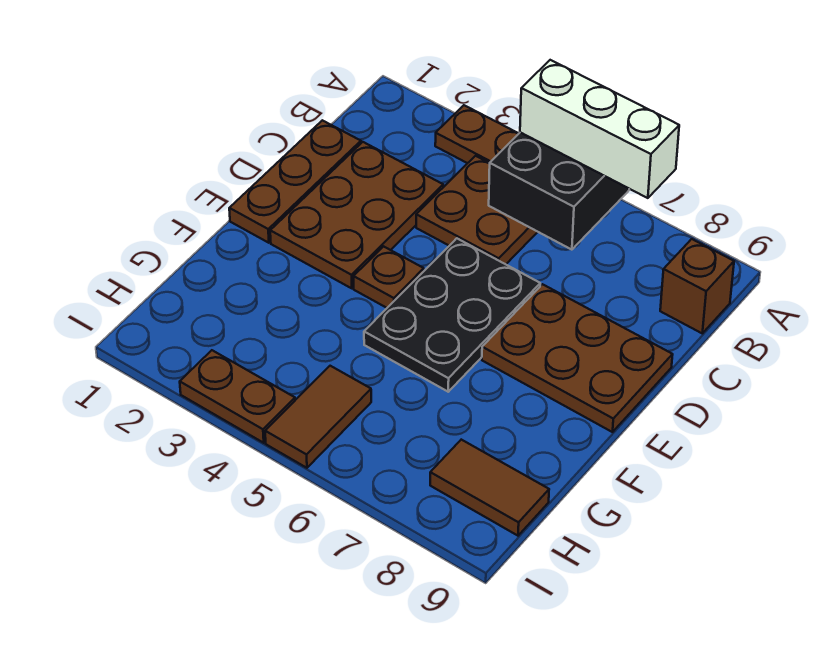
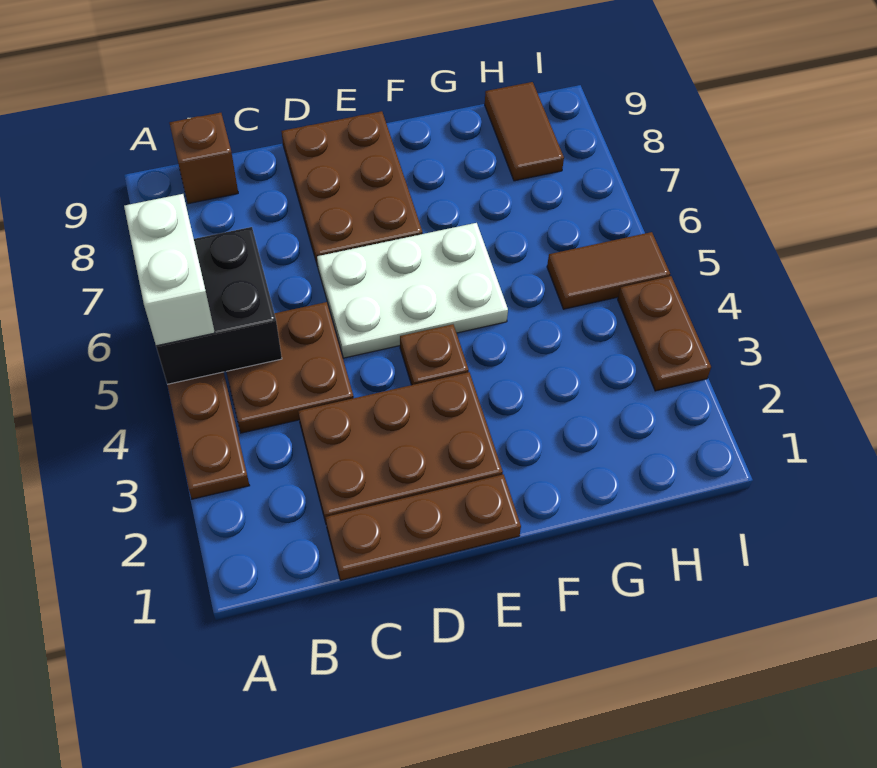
white brick A5:A7 level 3 -> white brick A5:A6 level 3
black plate D5:F6 level 1 -> white plate D5:F6 level 1

